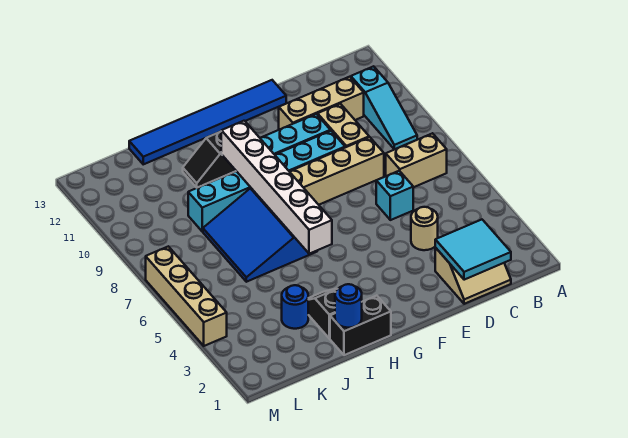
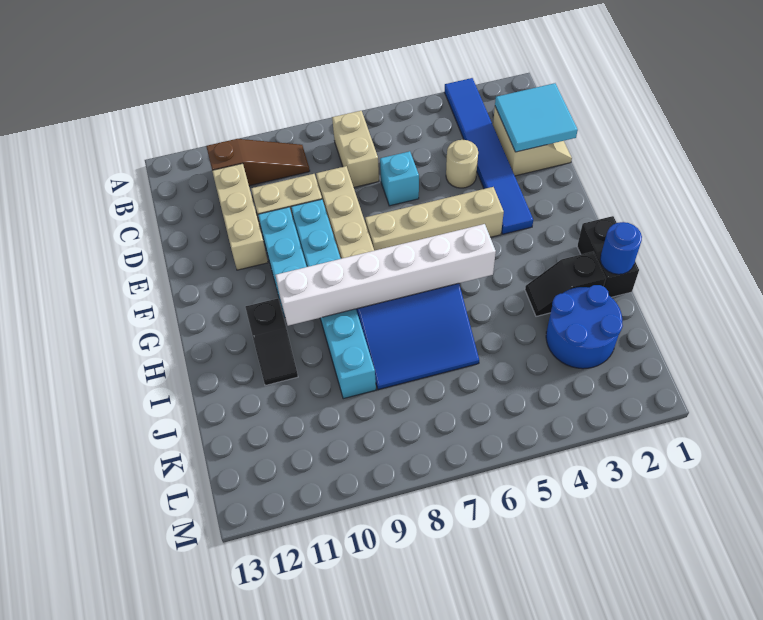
cyan slope B9:B11 level 1 top 11 -> brown slope B9:B11 level 1 top 11
blue tile E13:J13 level 1 -> blue tile A3:F3 level 1
blue round brick J3 level 1 -> blue round brick J2:K3 level 1
tan brick M4:M7 level 1 -> tan brick F4:F7 level 1

